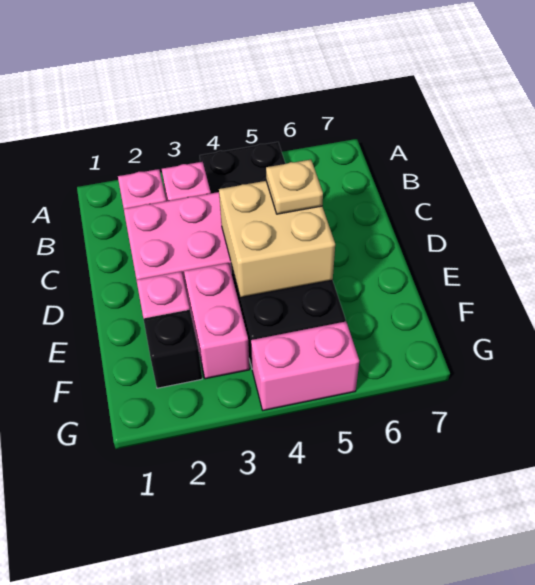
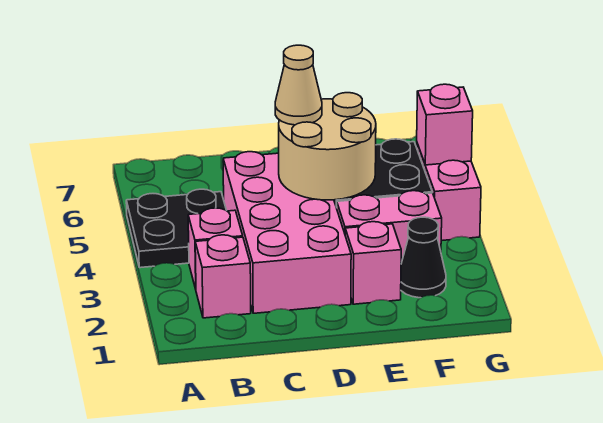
tan brick D4:E5 level 2 -> tan round brick D4:E5 level 2
tan plate D5 level 3 -> tan cone D5 level 3
black brick F2 level 1 -> black cone F2 level 1
none -> pink brick G5 level 2

